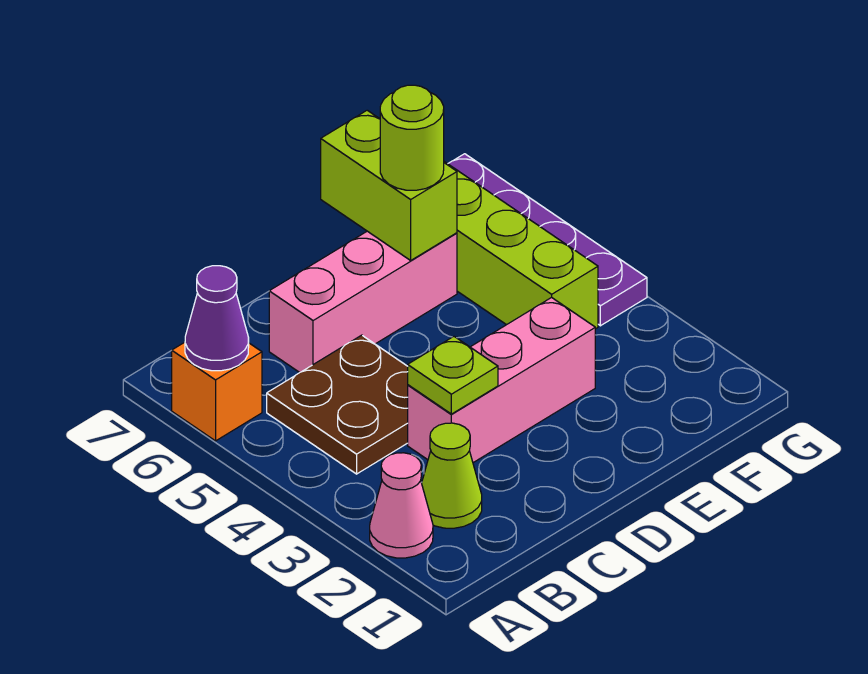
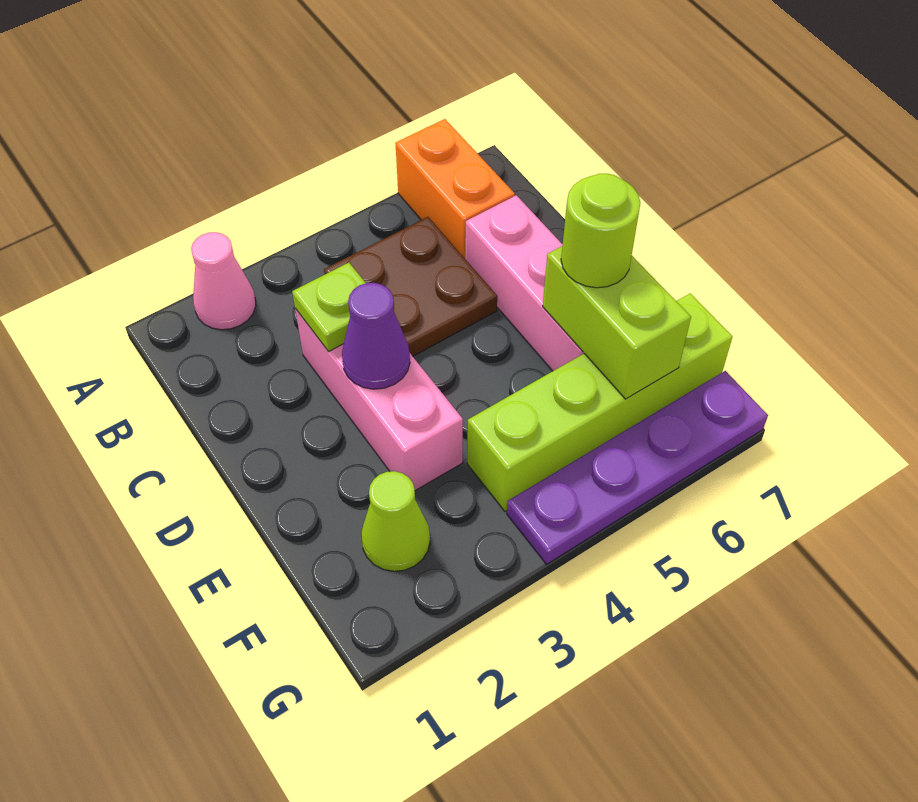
orange brick A6 level 1 -> orange brick A6:B6 level 1
purple cone A6 level 2 -> purple cone D3 level 2
lime cone B2 level 1 -> lime cone F2 level 1
lime brick E6:E7 level 2 -> lime brick E6:F6 level 2

